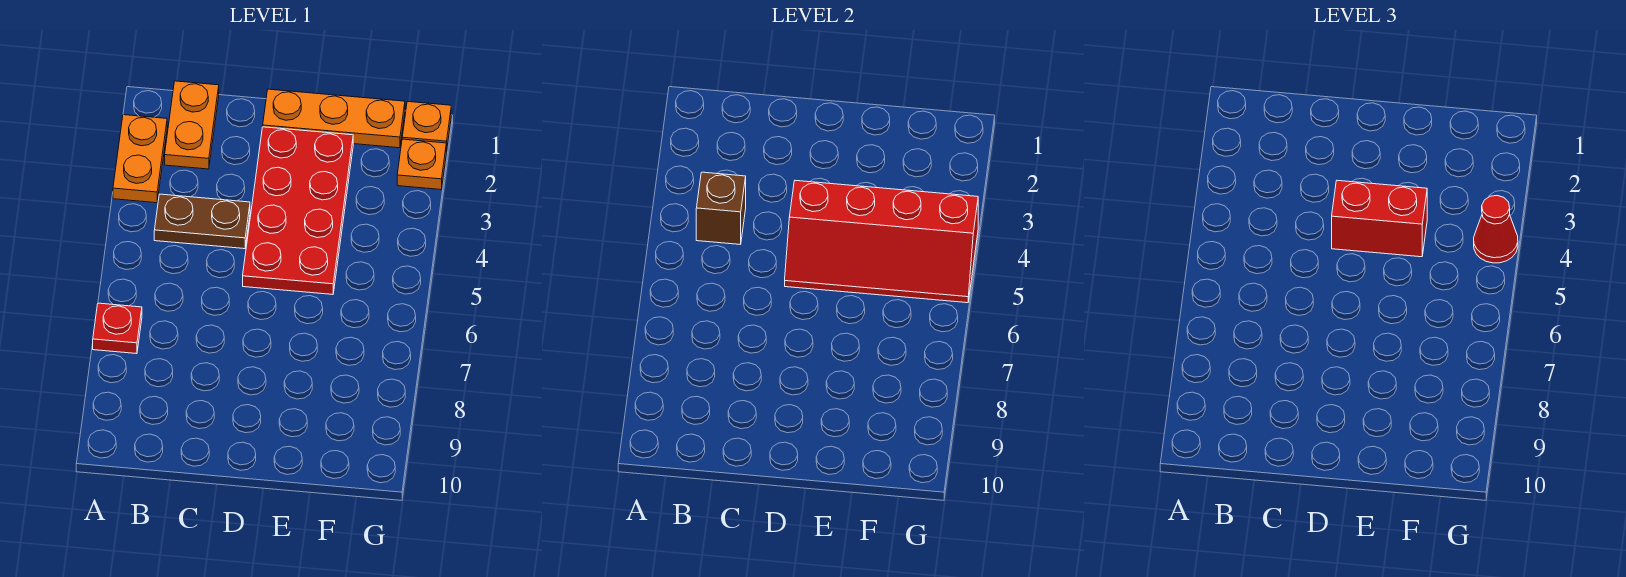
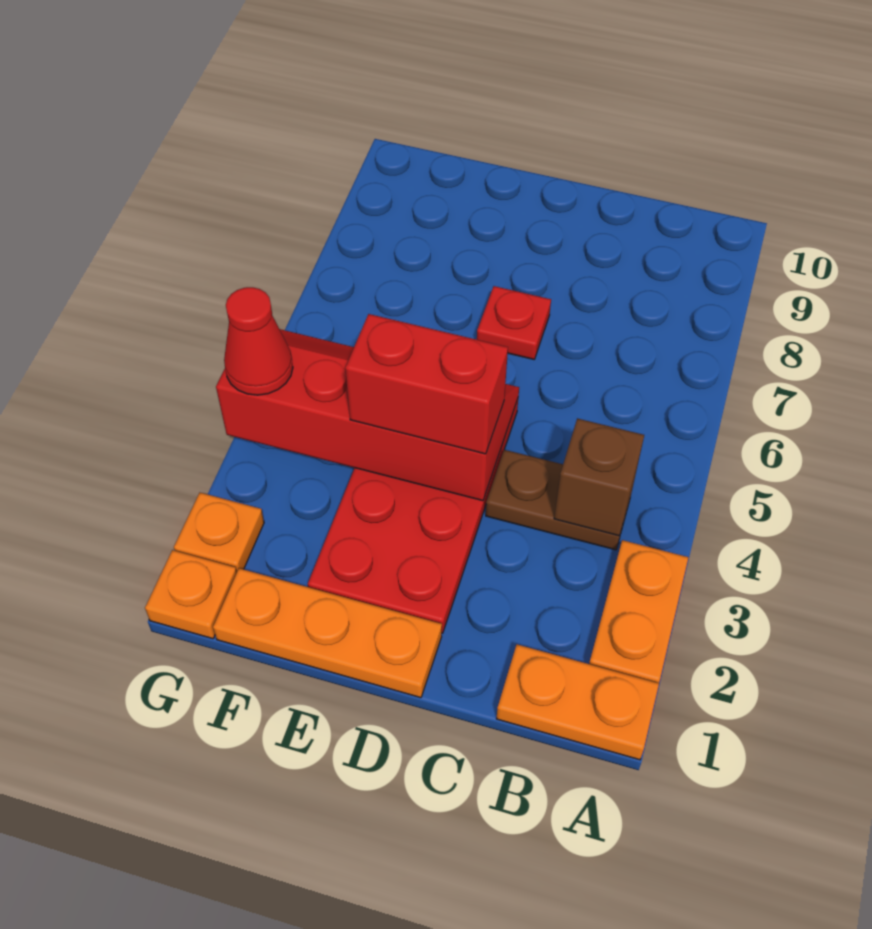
red plate A7 level 1 -> red plate D7 level 1
orange plate B1:B2 level 1 -> orange plate A1:B1 level 1

